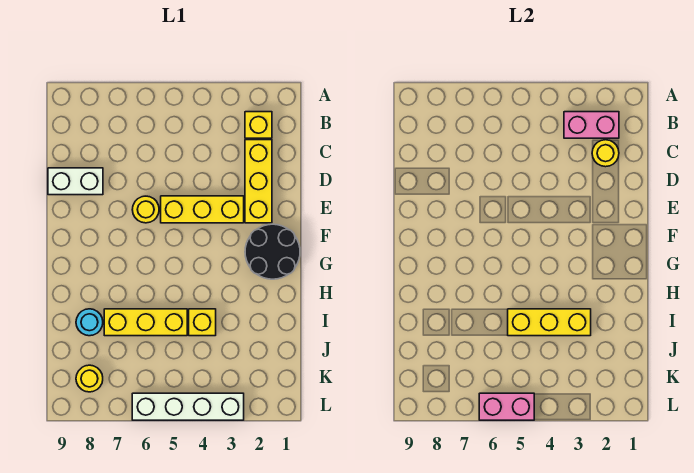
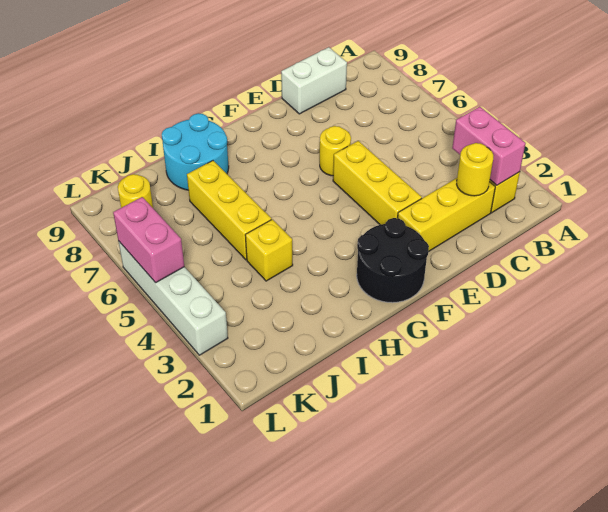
white brick D8:D9 level 1 -> white brick C9:D9 level 1
yellow brick I3:I5 level 2 -> none
cyan round brick I8 level 1 -> cyan round brick H8:I9 level 1

